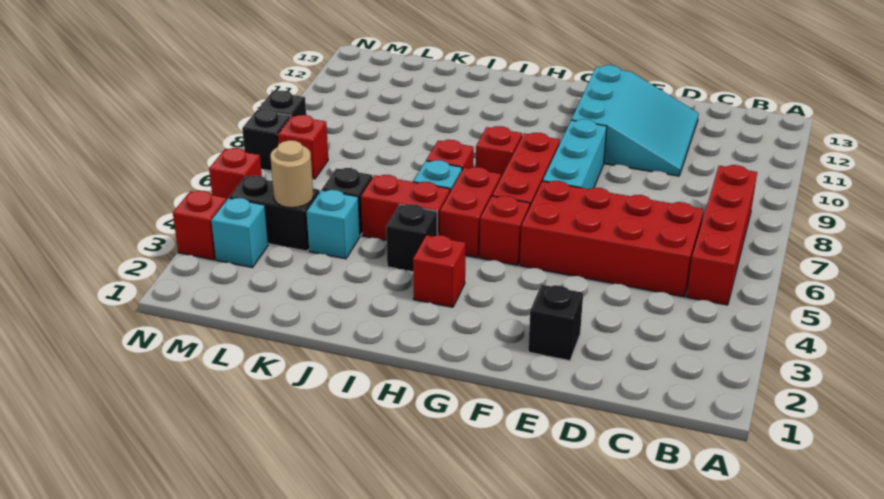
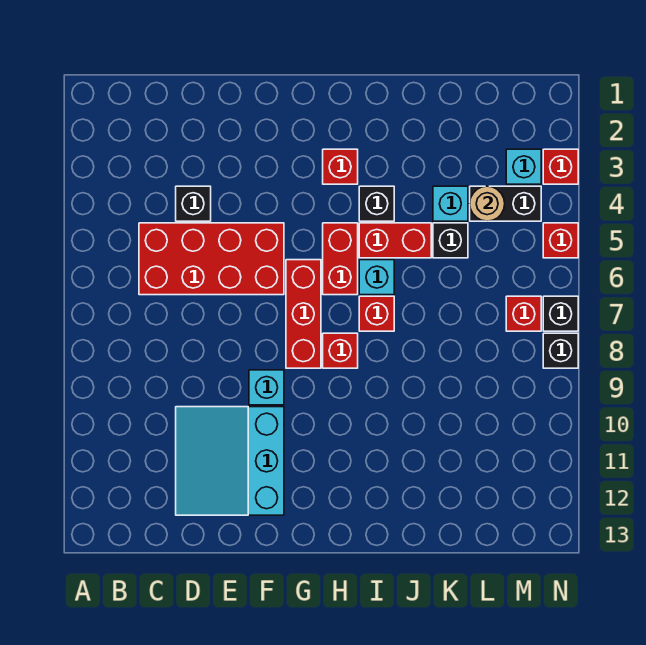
red brick B5:B8 level 1 -> none
black brick E2 level 1 -> black brick D4 level 1
cyan brick F7:F9 level 1 -> cyan brick F9 level 1
red brick G5 level 1 -> none

